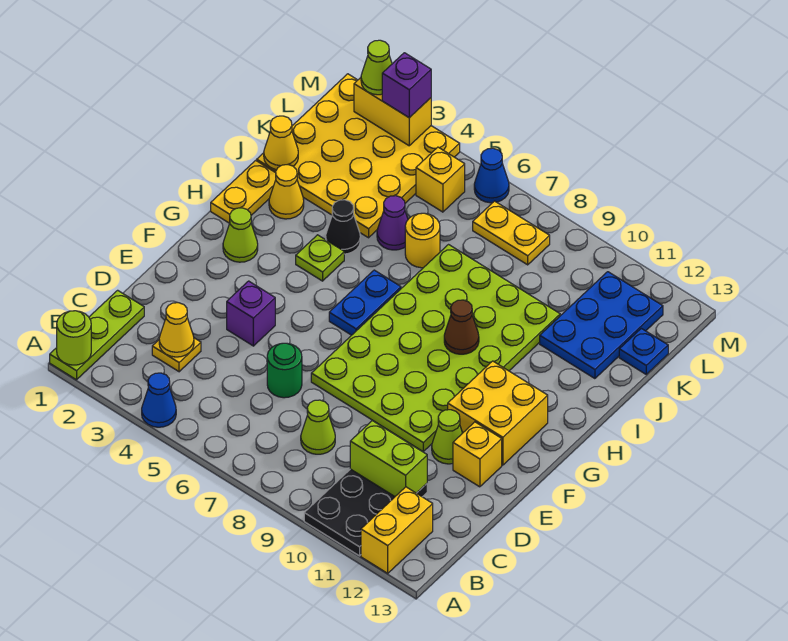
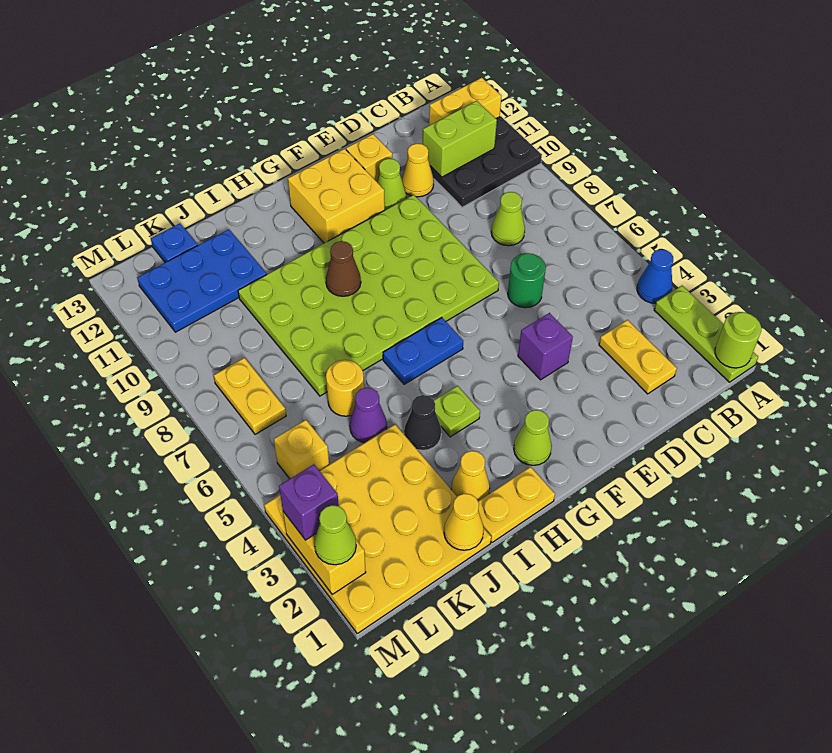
lime plate A1:C1 level 1 -> lime plate A1:A3 level 1
yellow plate C3 level 1 -> yellow plate C2:C3 level 1
yellow cone C3 level 2 -> yellow cone D11 level 1
lime brick C10:C11 level 2 -> lime brick B11:C11 level 2
blue cone M6 level 1 -> none

